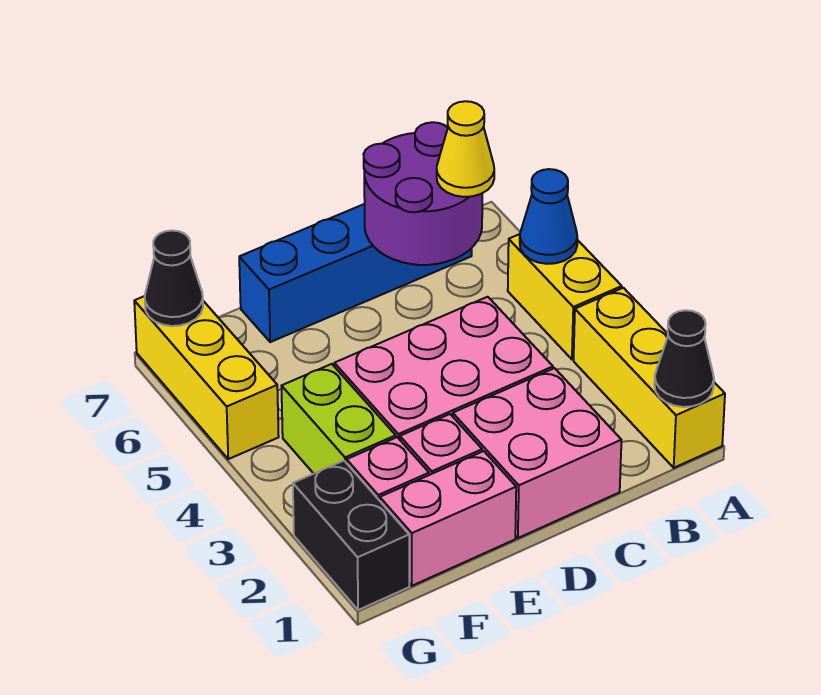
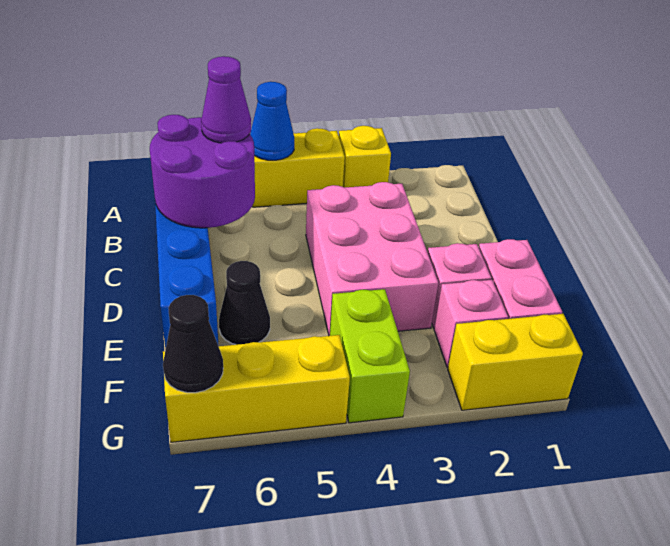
yellow brick A1:A3 level 1 -> yellow brick A3 level 1
black cone A1 level 2 -> black cone E6 level 1
yellow cone B6 level 3 -> purple cone B6 level 3
pink brick C1:D2 level 1 -> none
lime brick F3:F4 level 1 -> lime brick F4:G4 level 1
black brick G1:G2 level 1 -> yellow brick G1:G2 level 1

